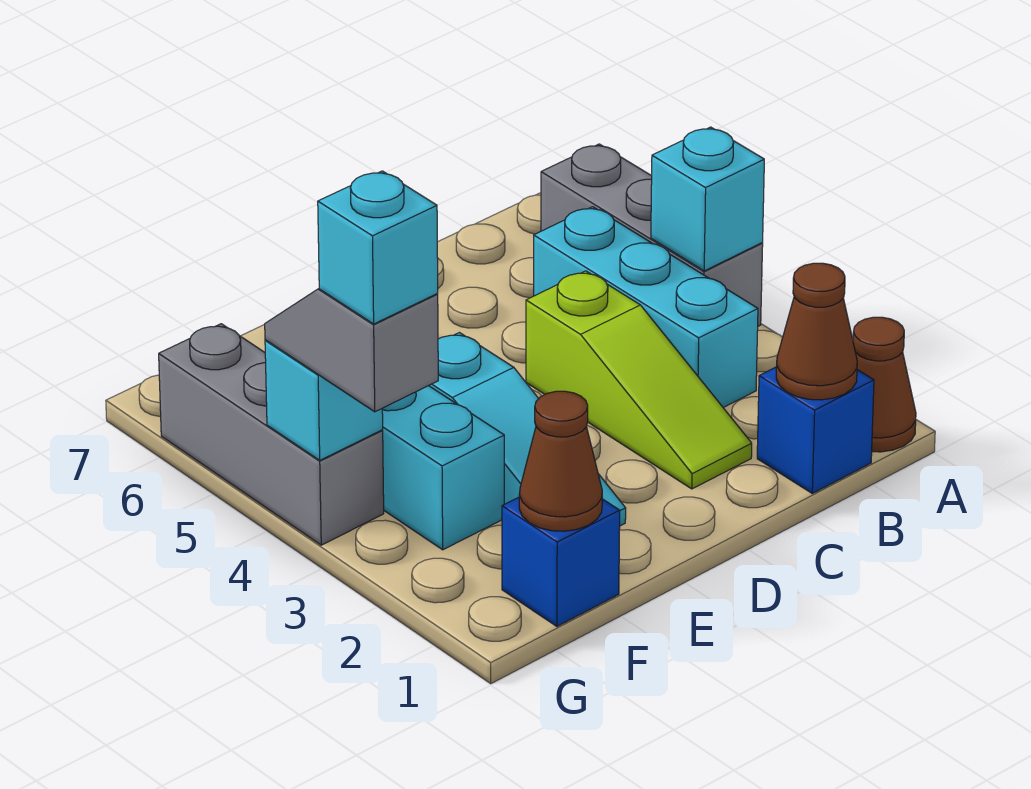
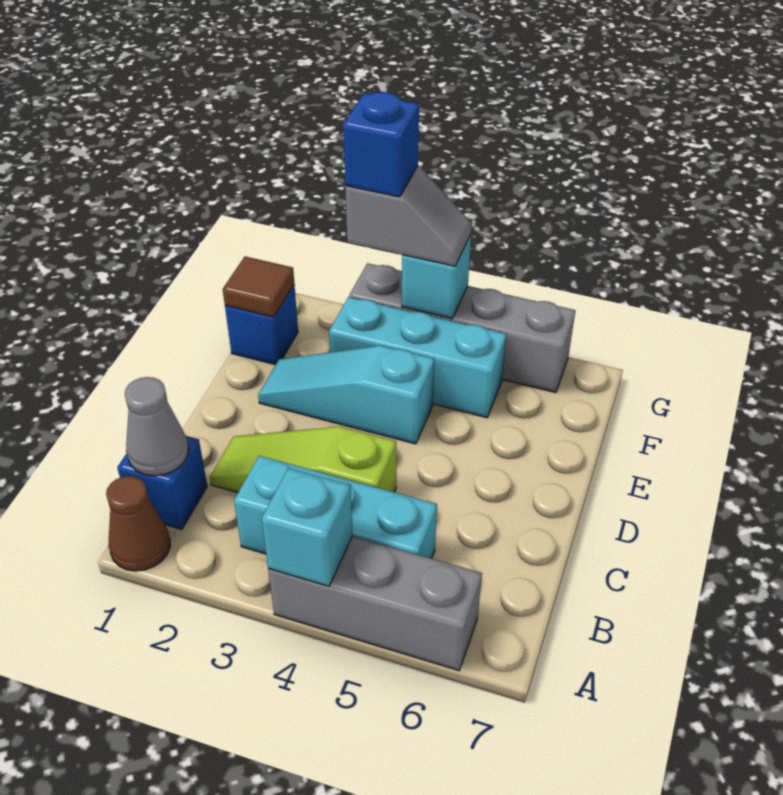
brown cone B1 level 2 -> grey cone B1 level 2
brown cone F1 level 2 -> brown tile F1 level 2
cyan brick G3 level 4 -> blue brick G3 level 4
grey brick G4:G6 level 1 -> grey brick G3:G6 level 1

